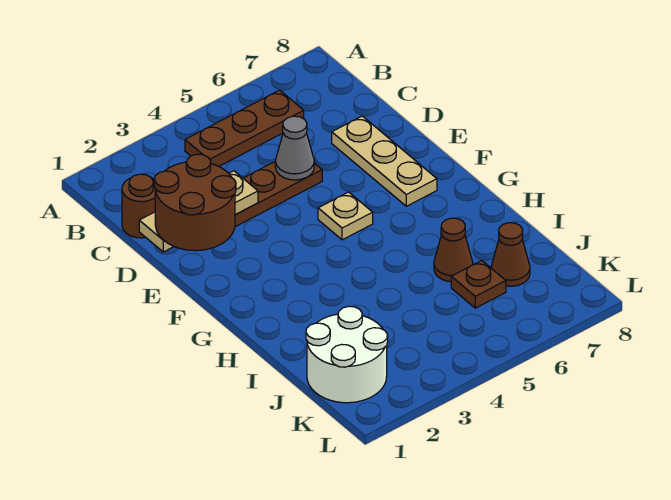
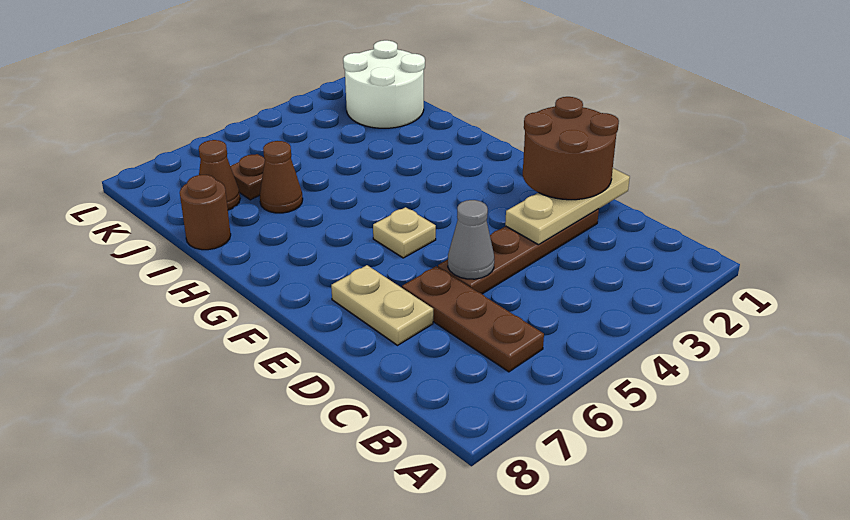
brown plate B4:B6 level 1 -> brown plate B6:D6 level 1
brown round brick C1 level 1 -> brown round brick I8 level 1
tan plate D7:F7 level 1 -> tan plate D7:E7 level 1

